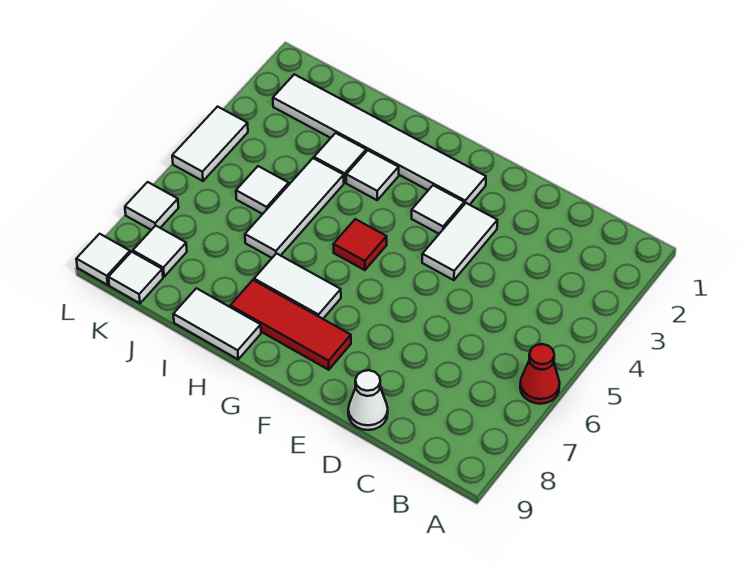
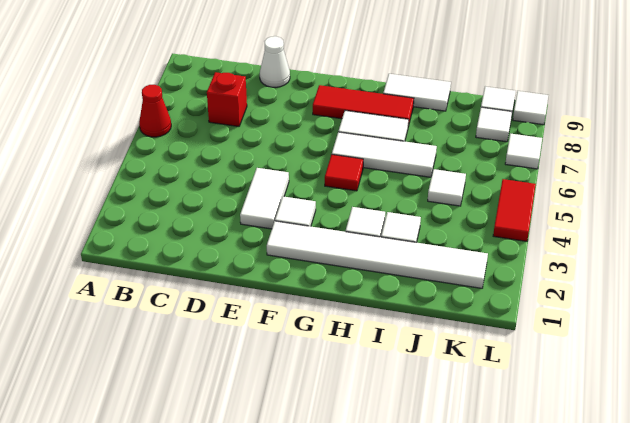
none -> red brick C7 level 1
white tile I4:I6 level 1 -> white tile G6:I6 level 1
white tile L4:L5 level 1 -> red tile L4:L5 level 1

